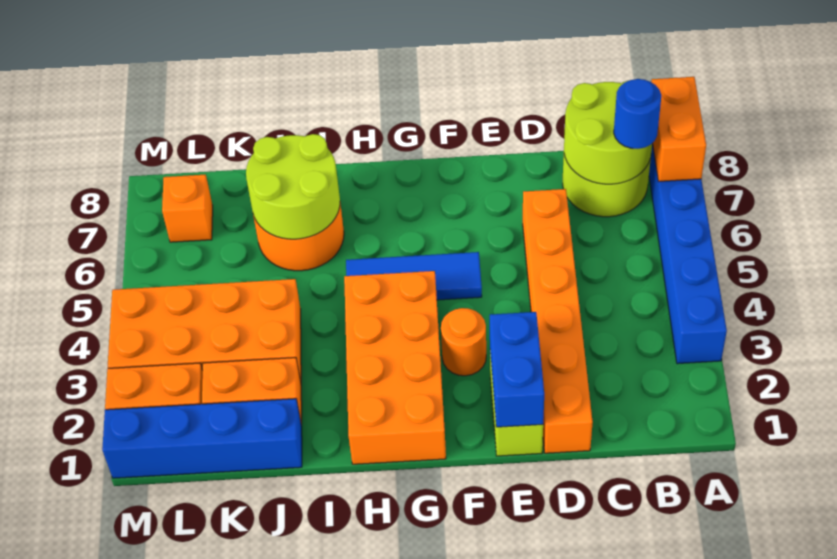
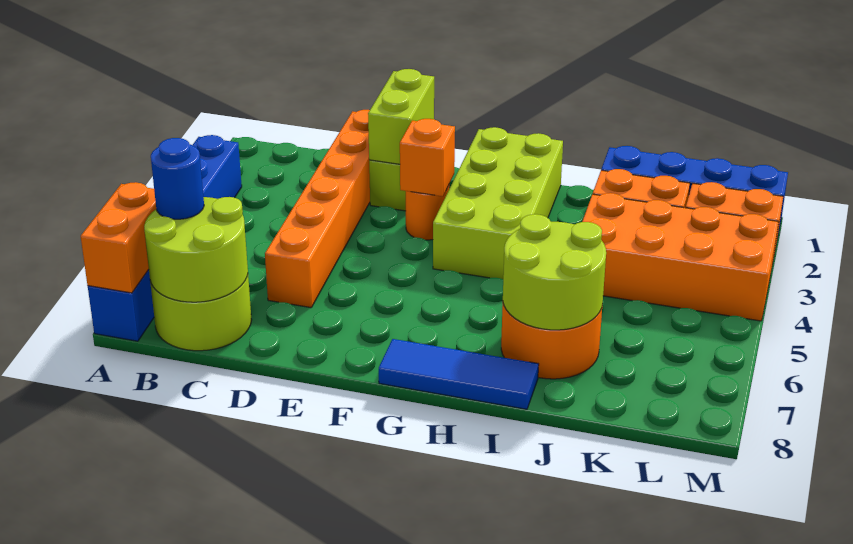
blue brick E1:E2 level 2 -> lime brick E1:E2 level 2
blue tile F5:H5 level 1 -> blue tile G8:I8 level 1
orange brick G1:H4 level 1 -> lime brick G1:H4 level 1
orange brick L7 level 1 -> orange brick F3 level 2

